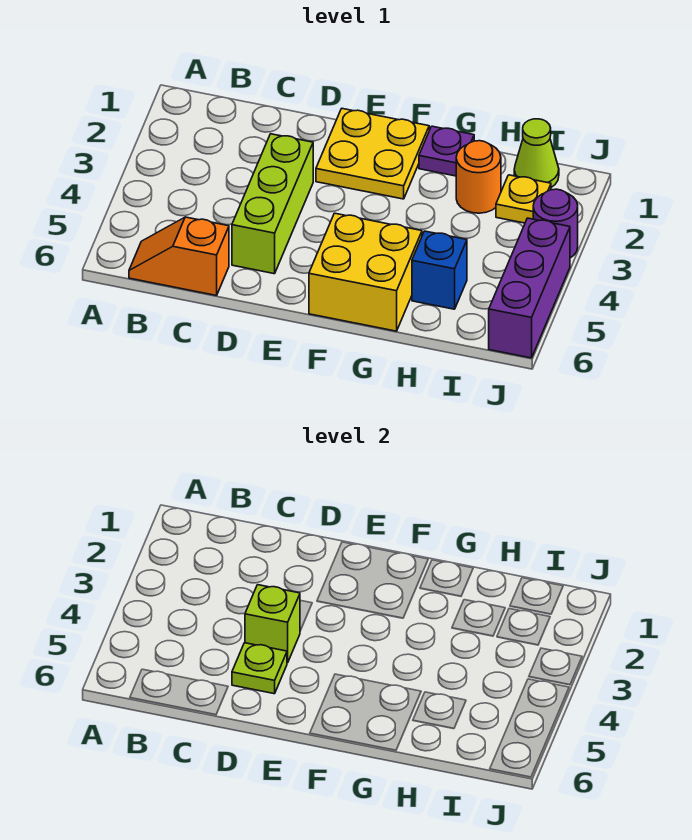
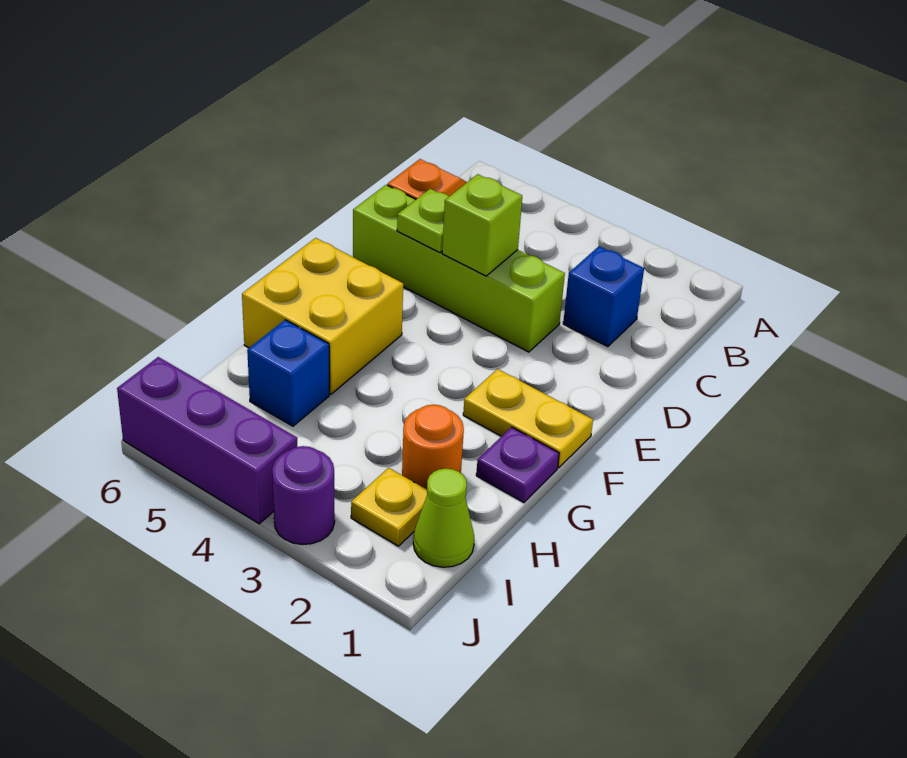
none -> blue brick C2 level 1
lime brick D3:D5 level 1 -> lime brick D3:D6 level 1
yellow plate E1:F2 level 1 -> yellow plate F1:F2 level 1

